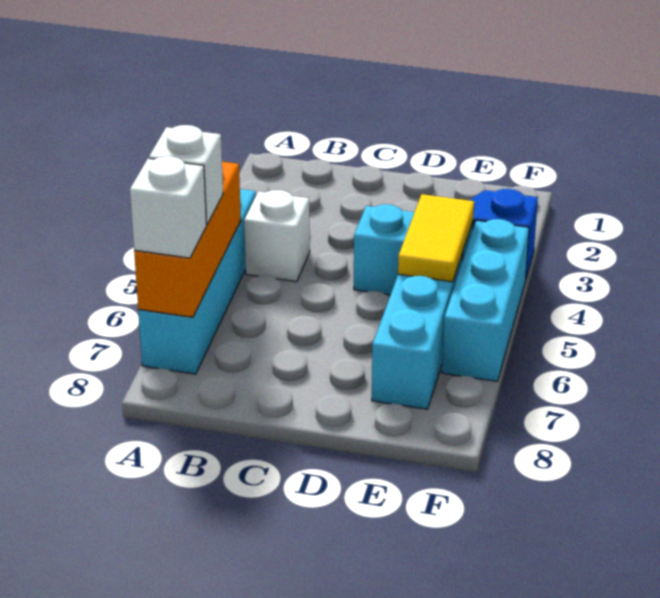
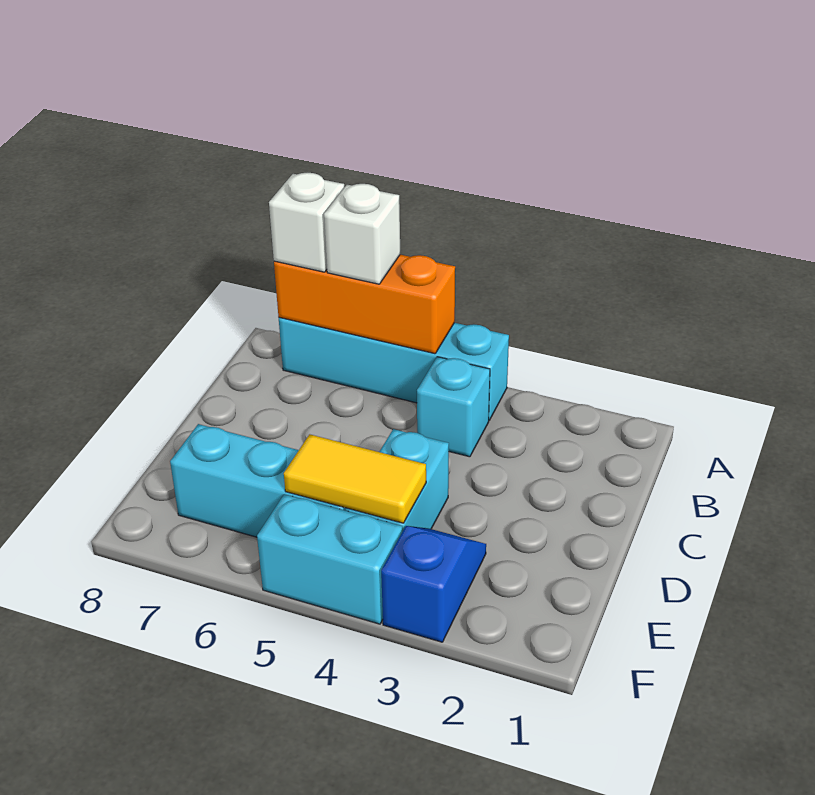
white brick B4 level 1 -> cyan brick B4 level 1
cyan brick F4:F6 level 1 -> cyan brick F4:F5 level 1

